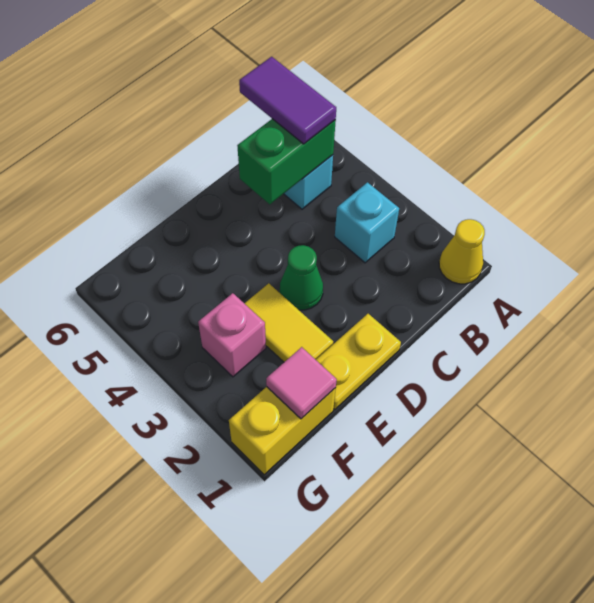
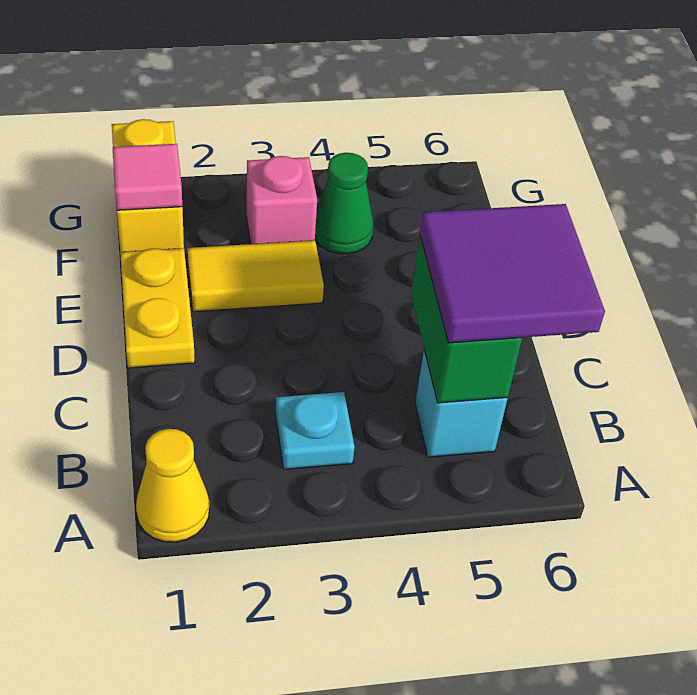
cyan brick B3 level 1 -> cyan plate B3 level 1
purple tile B5:B6 level 3 -> purple tile B5:C6 level 3
green cone D3 level 1 -> green cone F4 level 1

